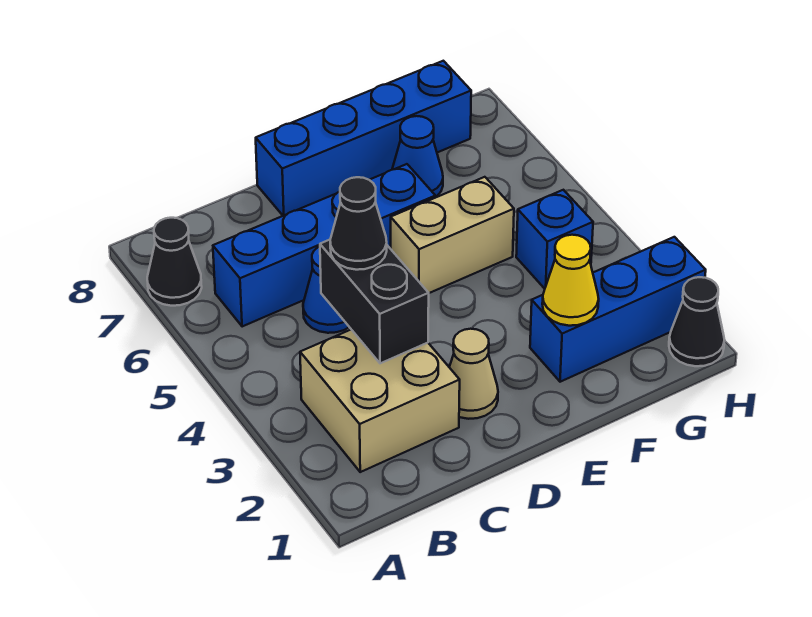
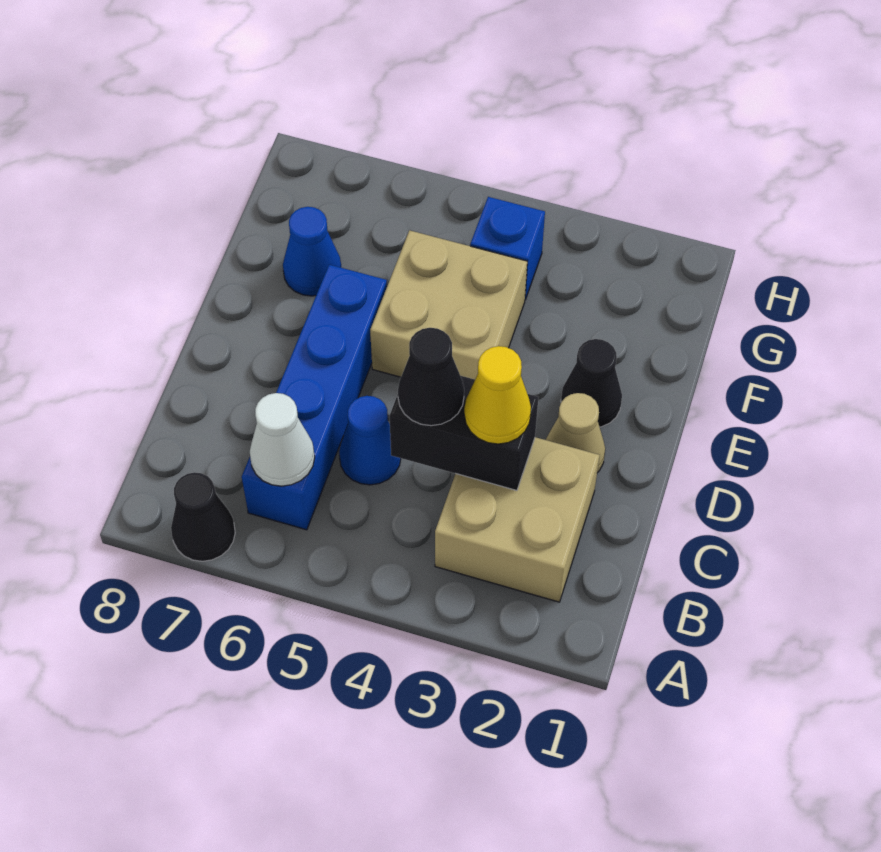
none -> white cone B6 level 2
blue brick D8:G8 level 1 -> none
tan brick E5:F5 level 1 -> tan brick E4:F5 level 1
blue brick F2:H2 level 1 -> none
yellow cone F2 level 2 -> yellow cone C3 level 3
black cone H1 level 1 -> black cone E2 level 1

